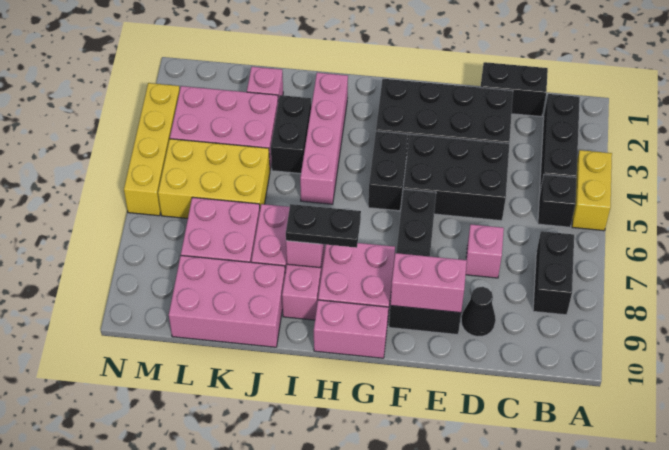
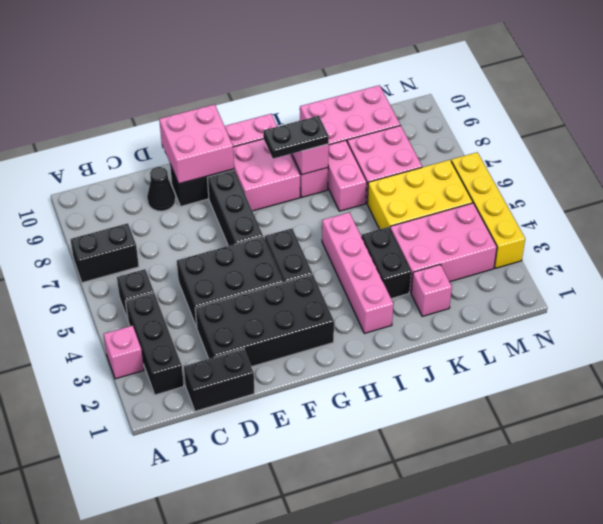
yellow brick A4:A5 level 1 -> none
black brick B7:B8 level 1 -> black brick A7:B7 level 1
pink brick D7 level 1 -> pink brick A3 level 1
pink brick E9:F9 level 2 -> pink brick E9:F10 level 2

